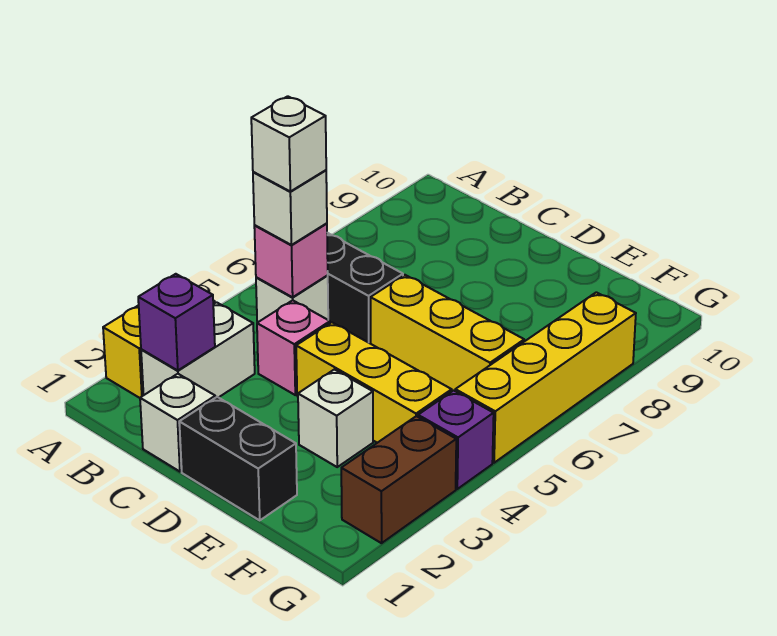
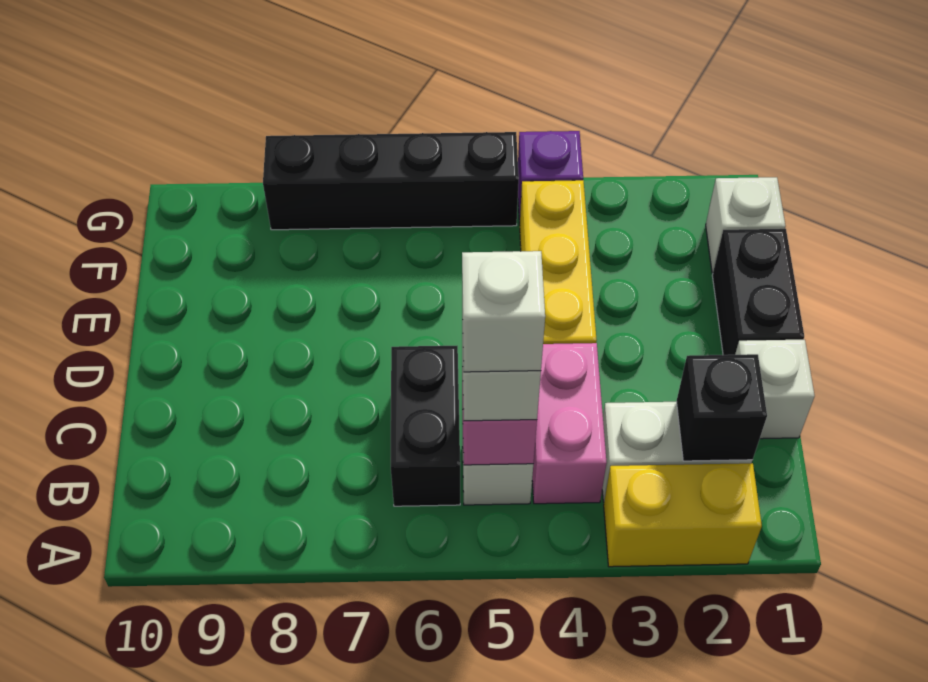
purple brick B2 level 2 -> black brick B2 level 2
pink brick C4 level 1 -> pink brick B4:C4 level 1
yellow brick D6:F6 level 1 -> none
white brick E3 level 1 -> white brick F1 level 1
brown brick G2:G3 level 1 -> none
yellow brick G5:G8 level 1 -> black brick G5:G8 level 1

